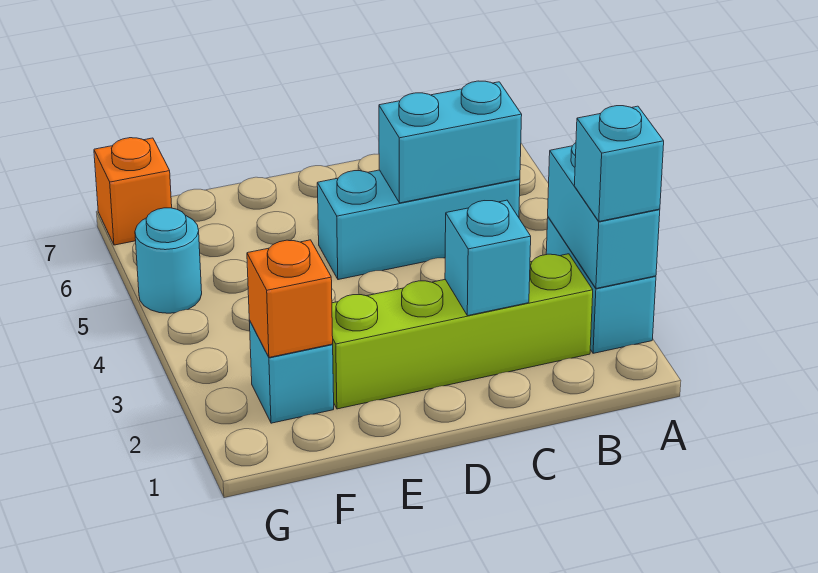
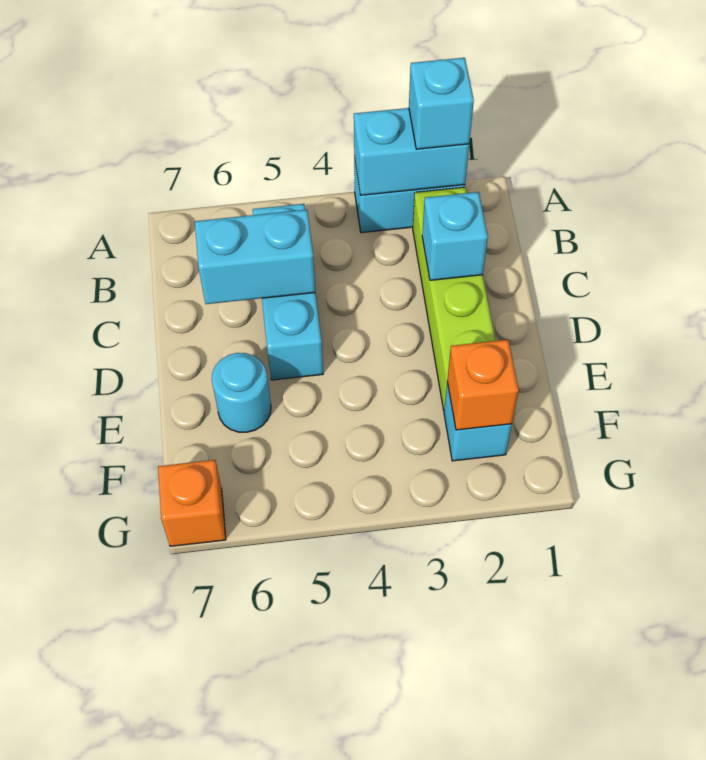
cyan brick B5:C5 level 2 -> cyan brick C5:C6 level 2
cyan round brick G5 level 1 -> cyan round brick E6 level 1

